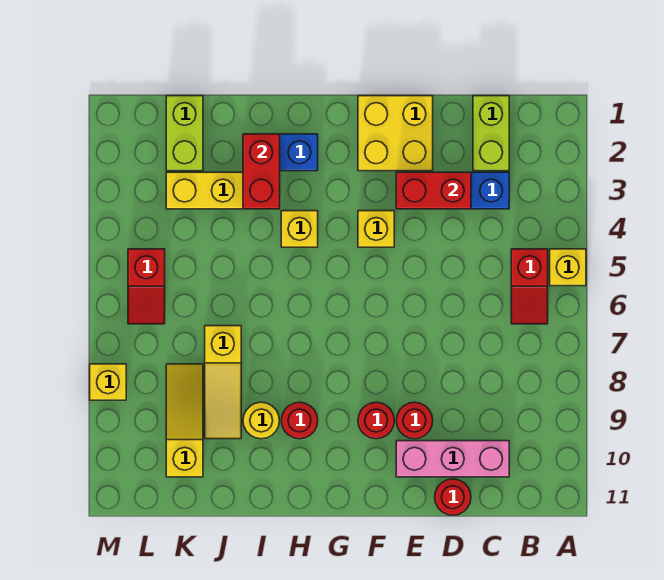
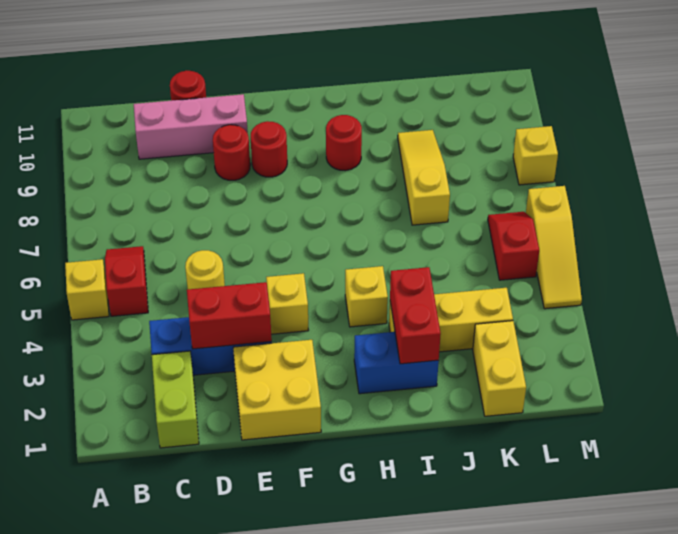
yellow round brick I9 level 1 -> yellow round brick D5 level 1
lime brick K1:K2 level 1 -> yellow brick K1:K2 level 1
yellow slope K8:K10 level 1 top 10 -> yellow slope M4:M6 level 1 top 6

